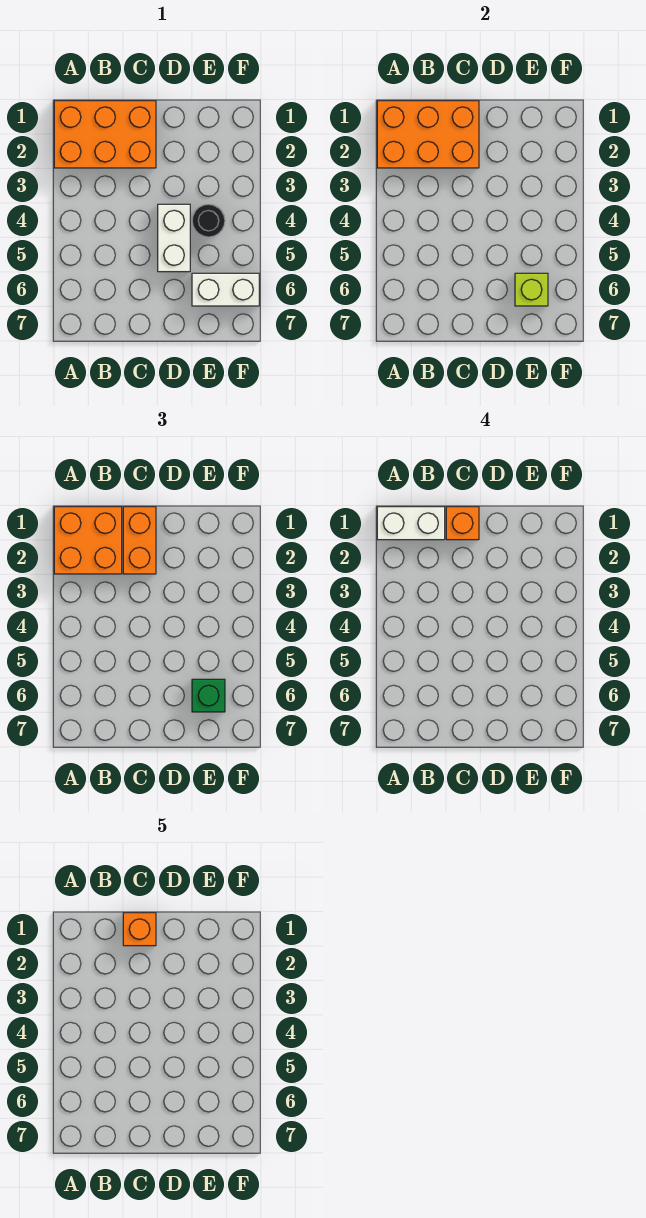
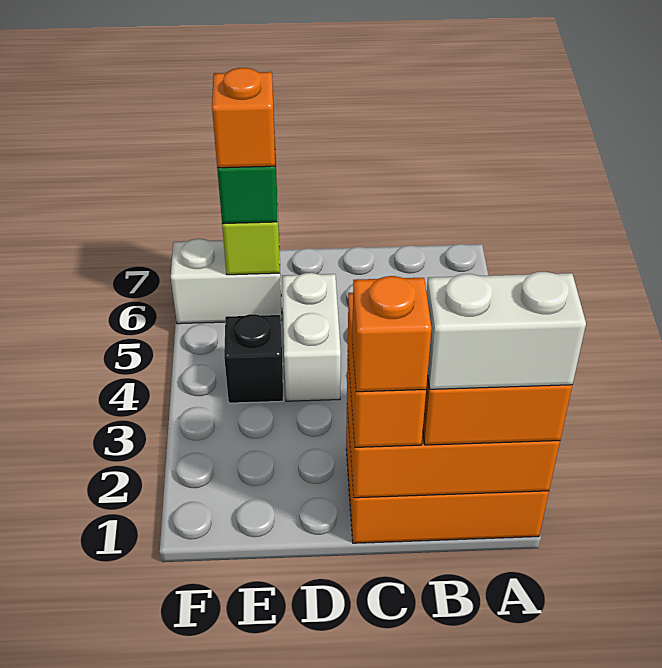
orange brick C1 level 5 -> orange brick E6 level 4
black round brick E4 level 1 -> black brick E4 level 1

